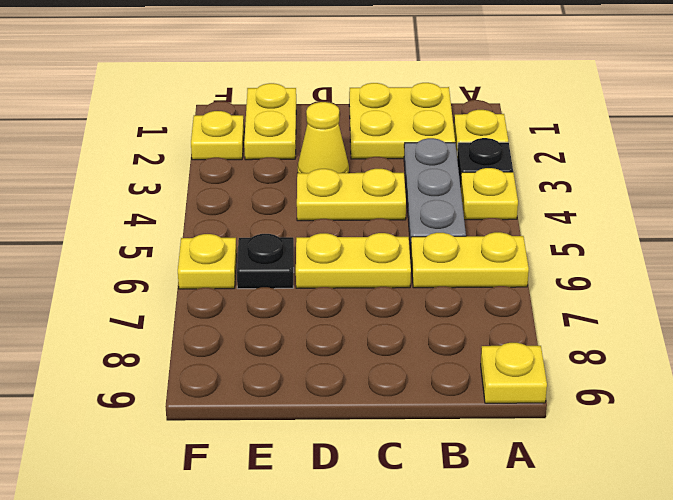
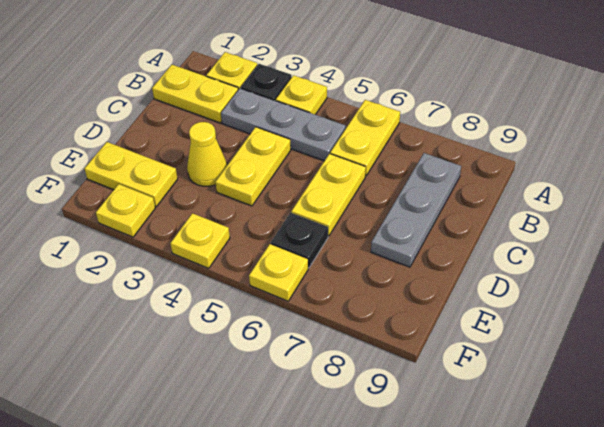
yellow plate A9 level 1 -> yellow plate F4 level 1
yellow plate B1:C2 level 1 -> yellow plate B1:B2 level 1
none -> grey plate B8:D8 level 1

